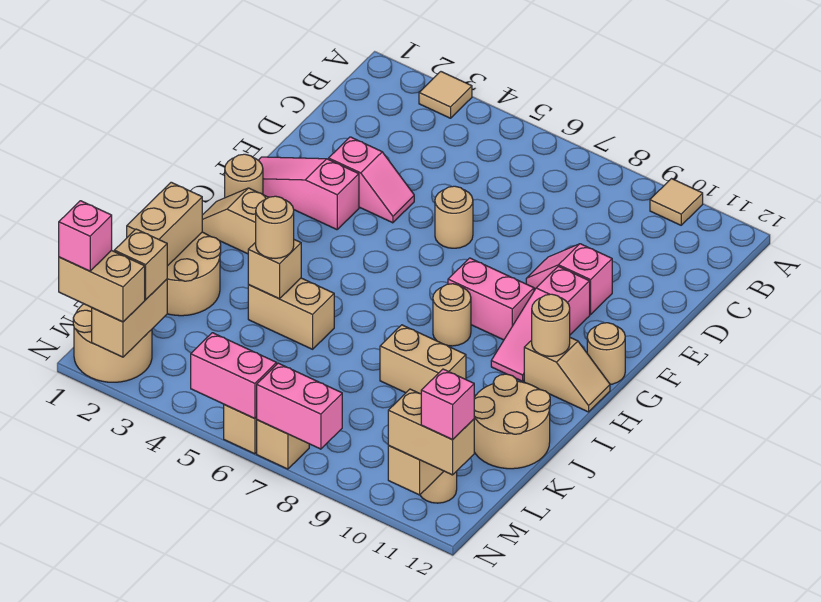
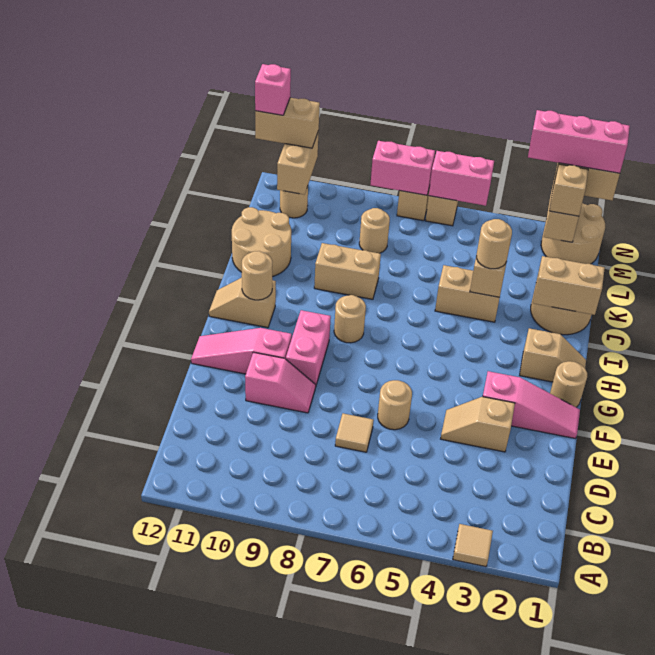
tan tile A10 level 1 -> tan tile D7 level 1
pink slope E3:E4 level 1 top 3 -> tan slope E3:E4 level 1 top 3
pink slope F10:H10 level 1 top F -> pink slope F10:F12 level 1 top 10
pink brick G8:G9 level 1 -> pink brick F9:G9 level 1
tan round brick G12 level 1 -> tan round brick L8 level 1
tan brick J1:K1 level 2 -> tan brick J1:J2 level 2
pink brick N1 level 4 -> pink brick N1:N3 level 4

